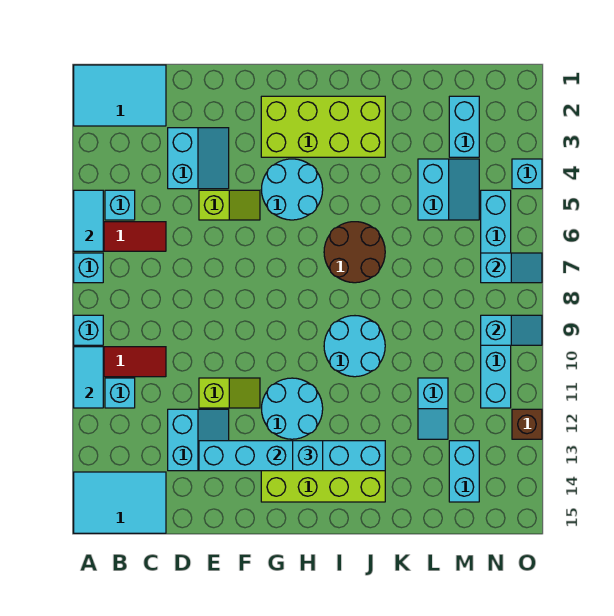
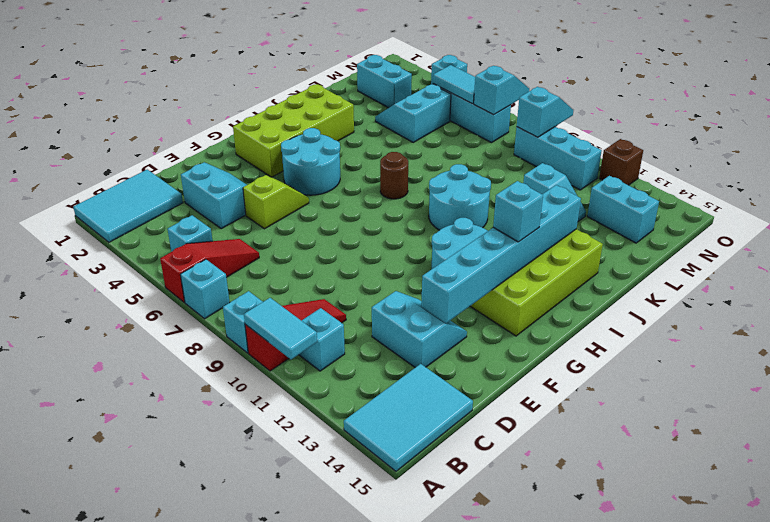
cyan tile A5:A6 level 2 -> cyan tile N5:N6 level 2
lime slope E11:F11 level 1 top E -> none
brown round brick I6:J7 level 1 -> brown round brick I7 level 1
cyan slope L4:M5 level 1 top L -> cyan slope L4:M5 level 1 top 5

